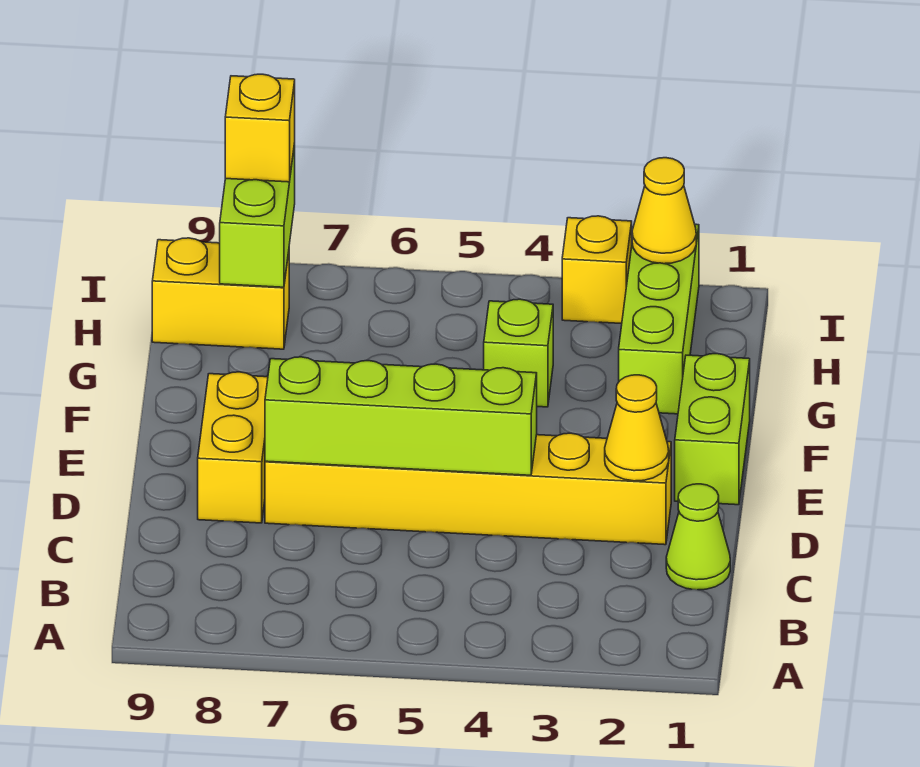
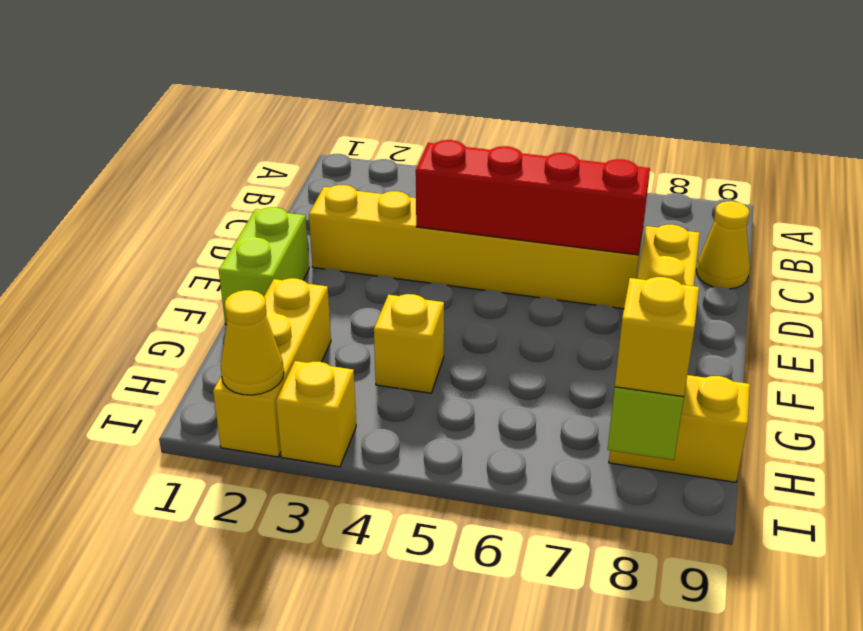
lime cone C1 level 1 -> none
yellow cone D2 level 2 -> yellow cone C9 level 1
lime brick D4:D7 level 2 -> red brick D4:D7 level 2
lime brick G2:I2 level 1 -> yellow brick G2:I2 level 1
lime brick G4 level 1 -> yellow brick G4 level 1

